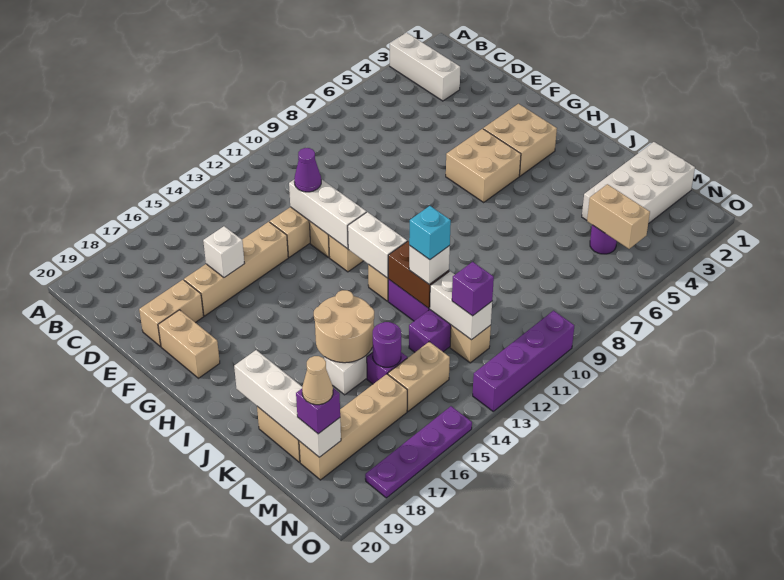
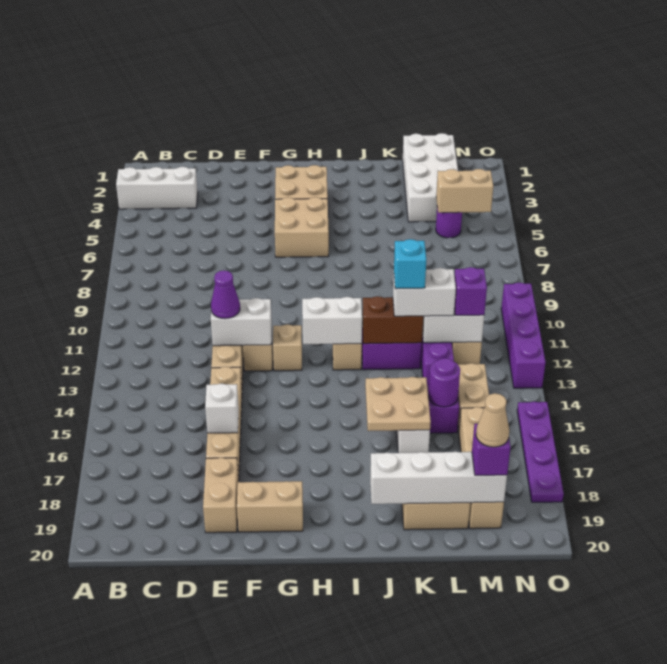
white brick E12:G12 level 2 -> white brick E12:F12 level 2
tan round brick J15:K16 level 2 -> tan plate J15:K16 level 2
white brick K12 level 3 -> white brick K12:L12 level 3

